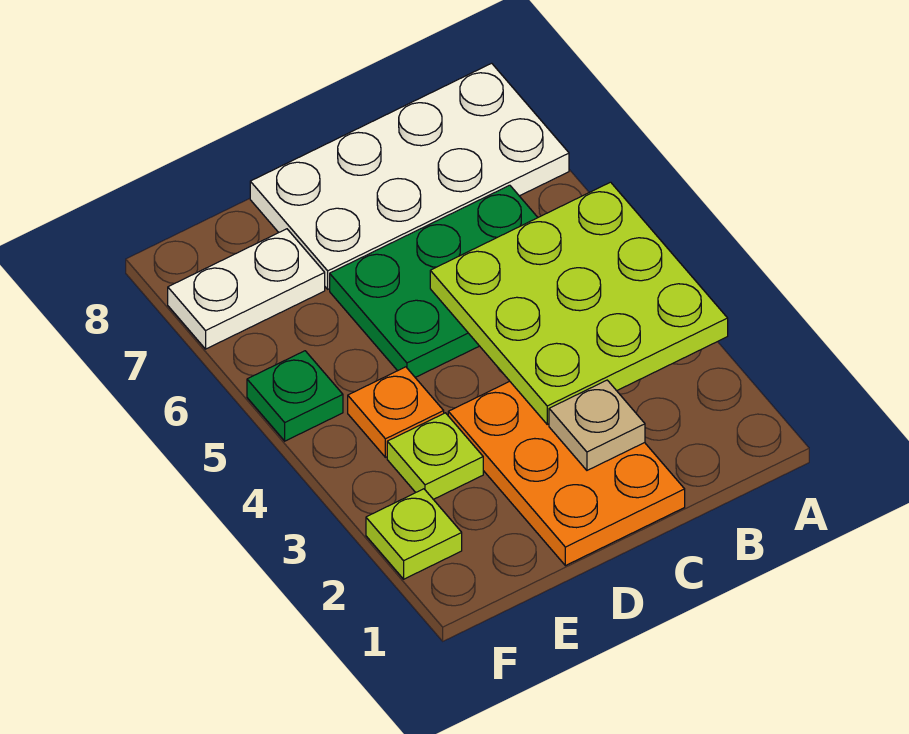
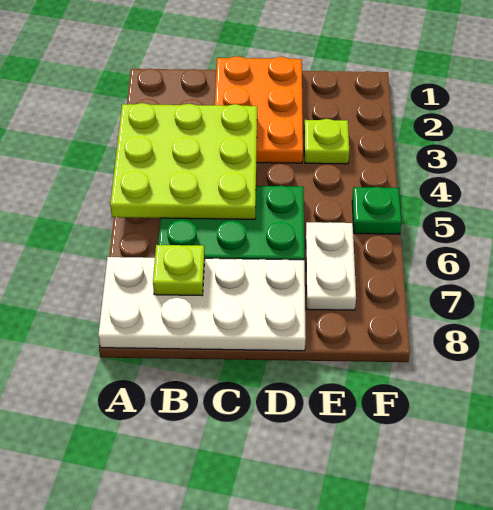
tan plate C2 level 2 -> none
orange plate E4 level 1 -> none
white plate E7:F7 level 1 -> white plate E6:E7 level 1
lime plate F2 level 1 -> lime plate B7 level 2

